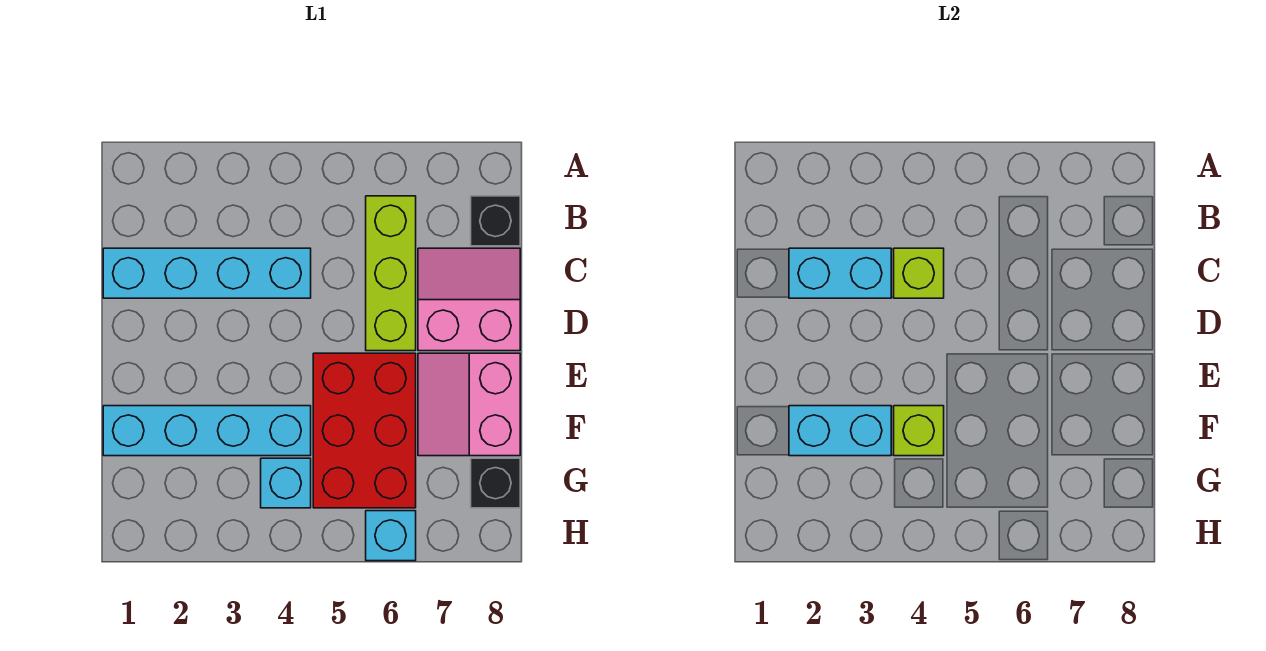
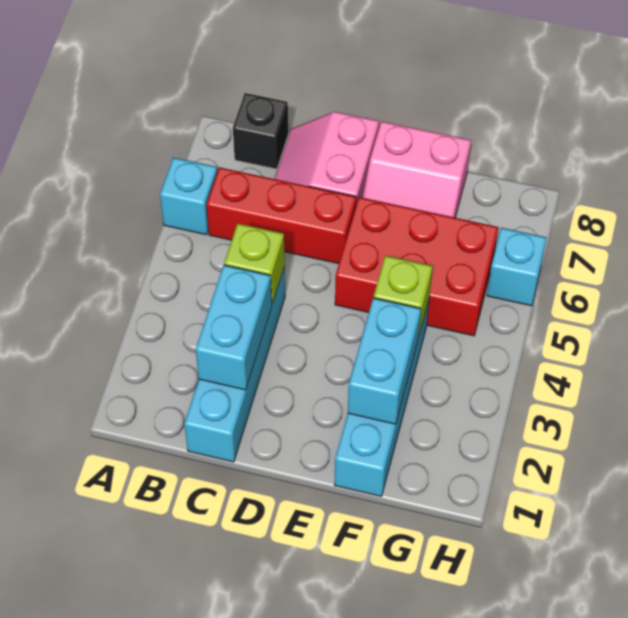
lime brick B6:D6 level 1 -> red brick B6:D6 level 1
cyan brick G4 level 1 -> cyan brick A6 level 1
black brick G8 level 1 -> none

